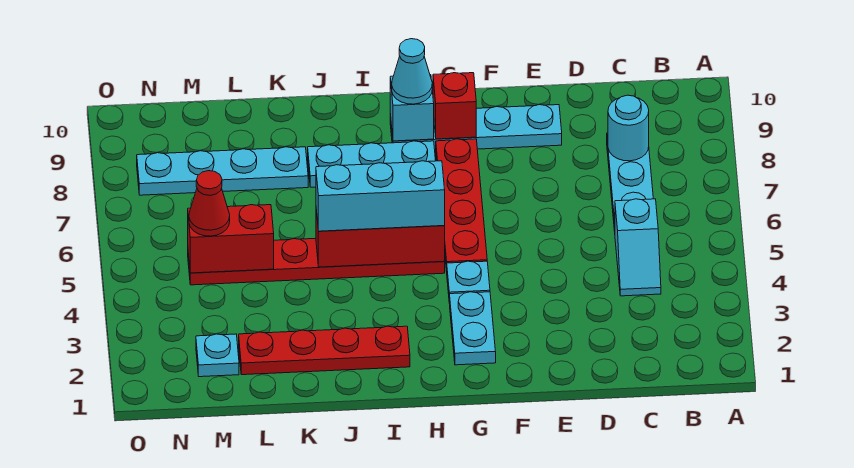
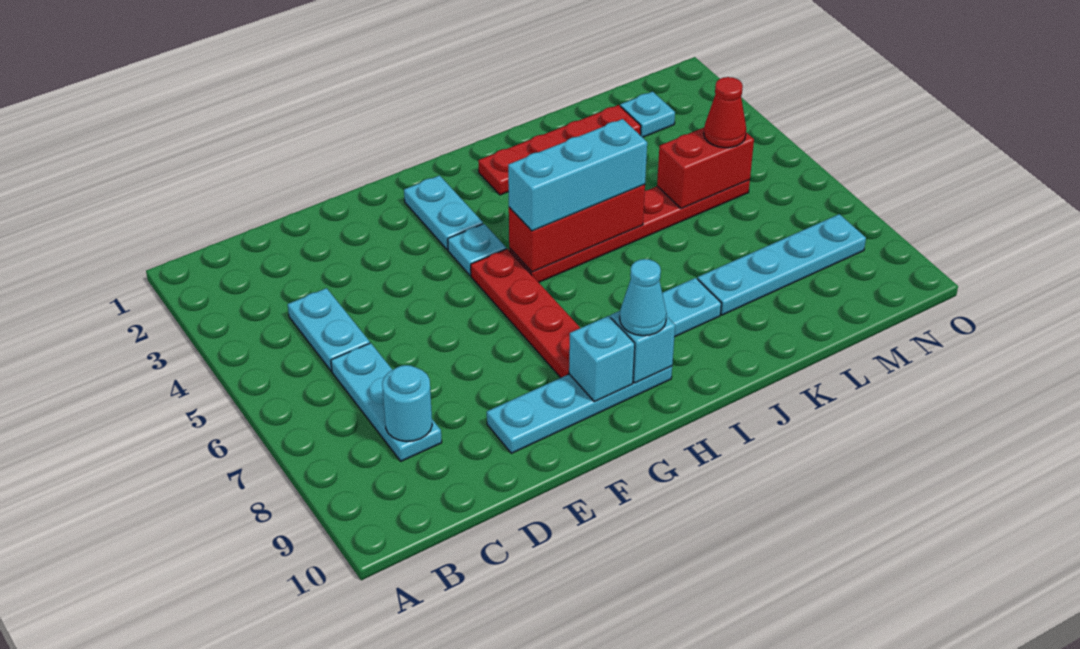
cyan slope C4:C5 level 1 top 5 -> cyan plate C4:C5 level 1
red brick G9 level 2 -> cyan brick G9 level 2

